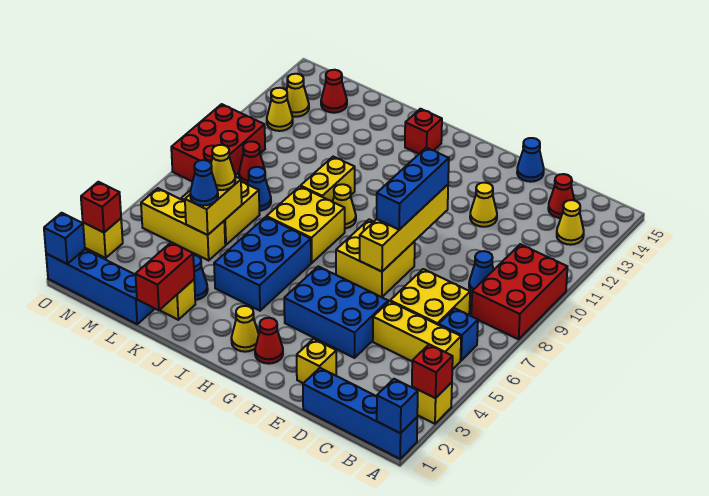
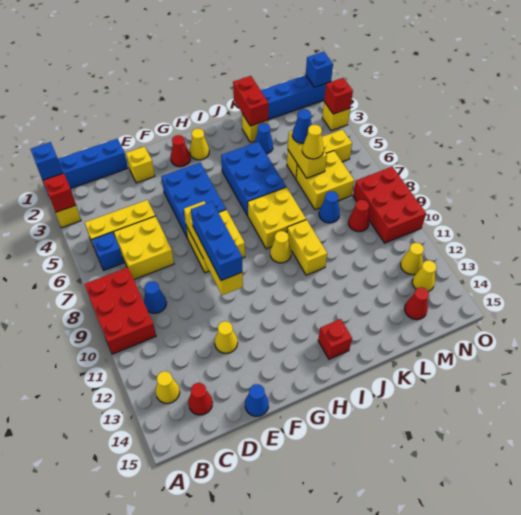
blue brick E4:G5 level 1 -> blue brick F4:G6 level 1

